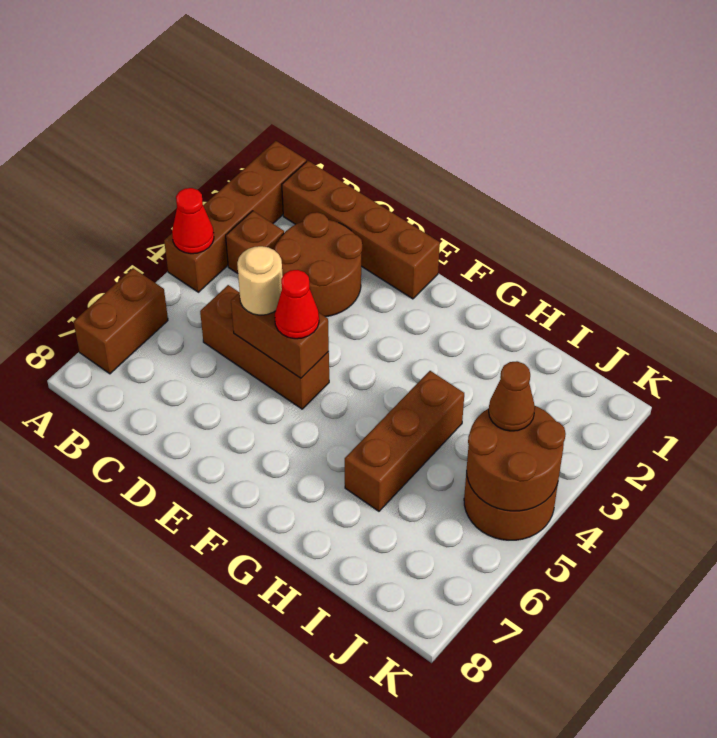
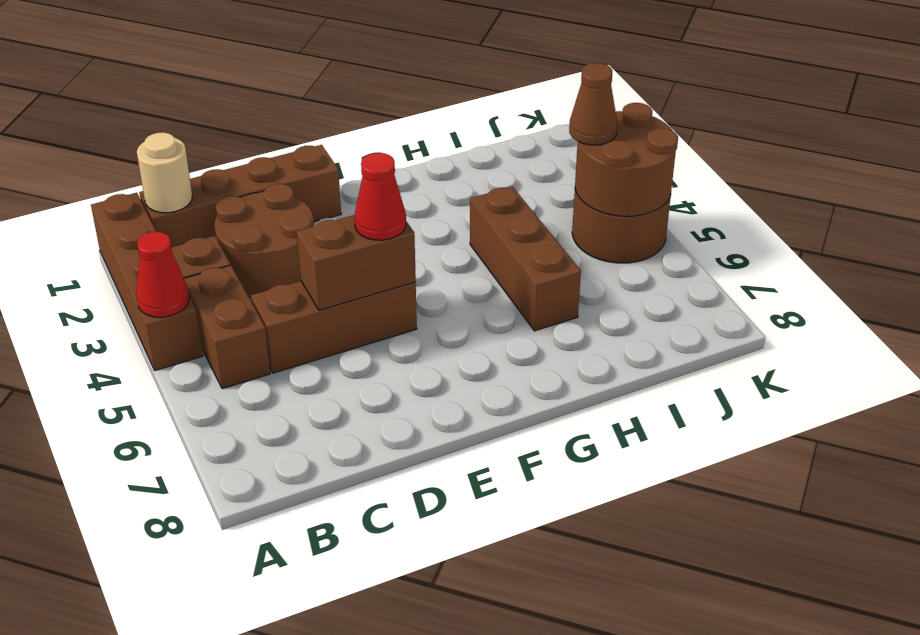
brown brick A6:A7 level 1 -> brown brick B4:B5 level 1
tan round brick D5 level 3 -> tan round brick B1 level 2

